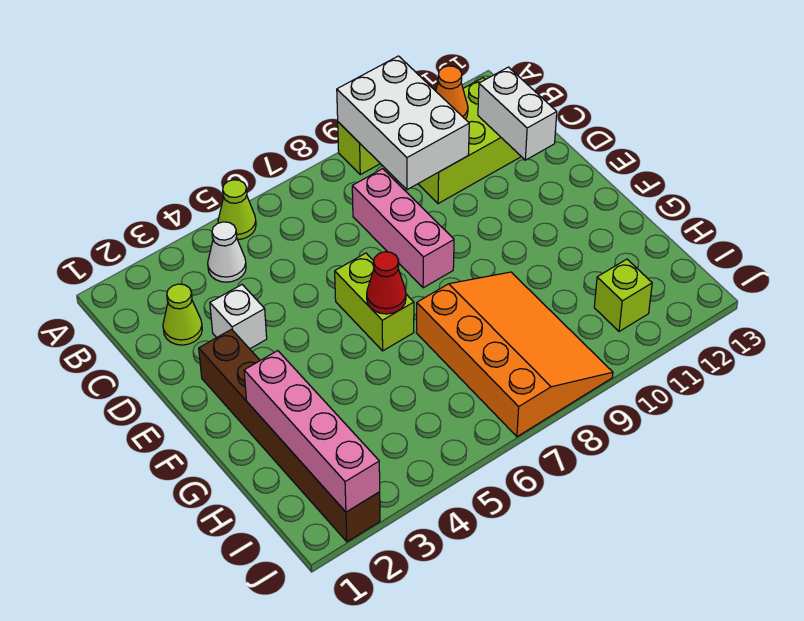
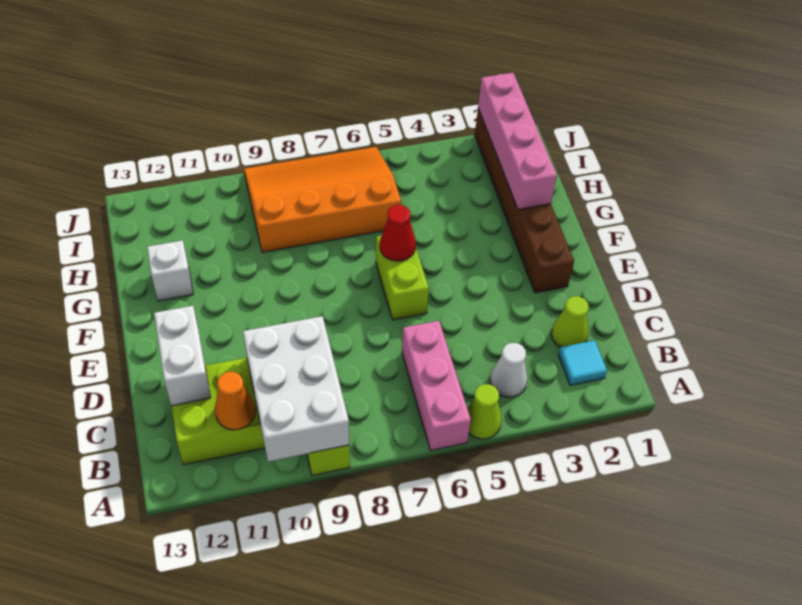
none -> cyan tile B2 level 1
pink brick C8:E8 level 1 -> pink brick A6:C6 level 1
white brick D3 level 1 -> white brick G12 level 1
orange slope G7:J9 level 1 top 7 -> orange slope H6:J9 level 1 top H
lime brick I11 level 1 -> none

